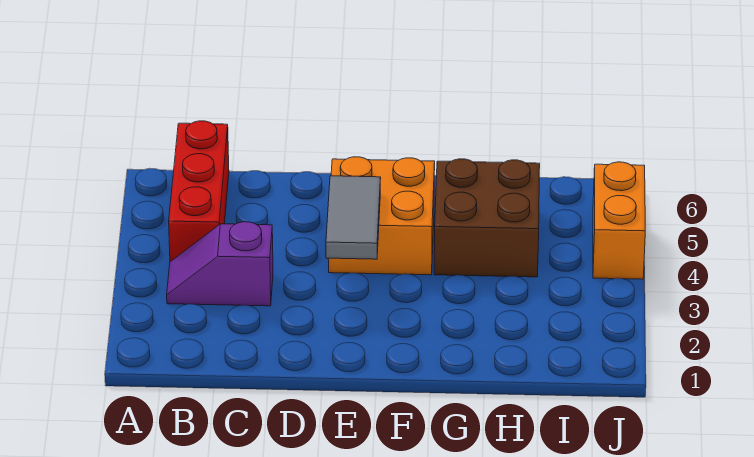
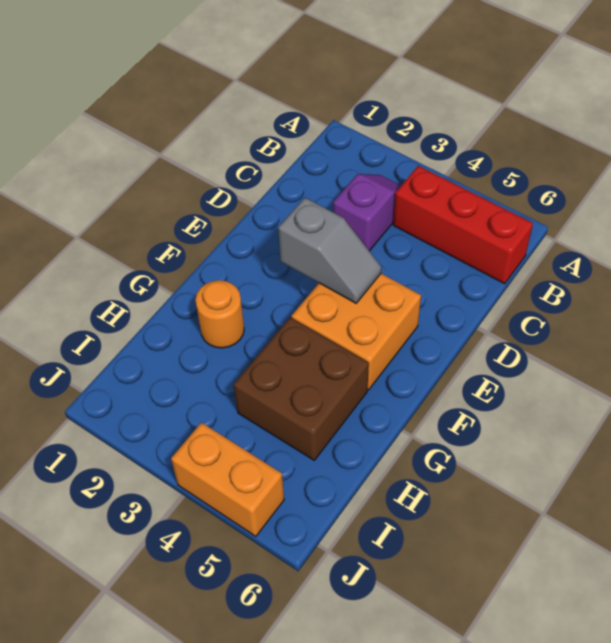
grey tile E3:E4 level 2 -> grey slope E3:E4 level 2 top 3
none -> orange round brick G2 level 1

